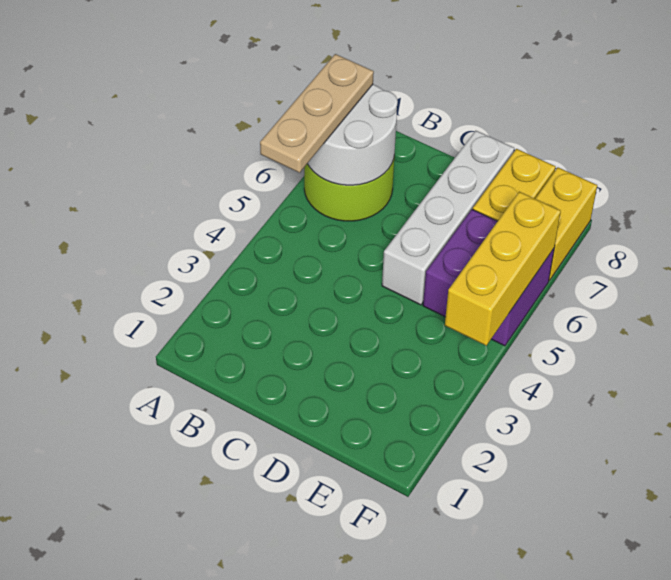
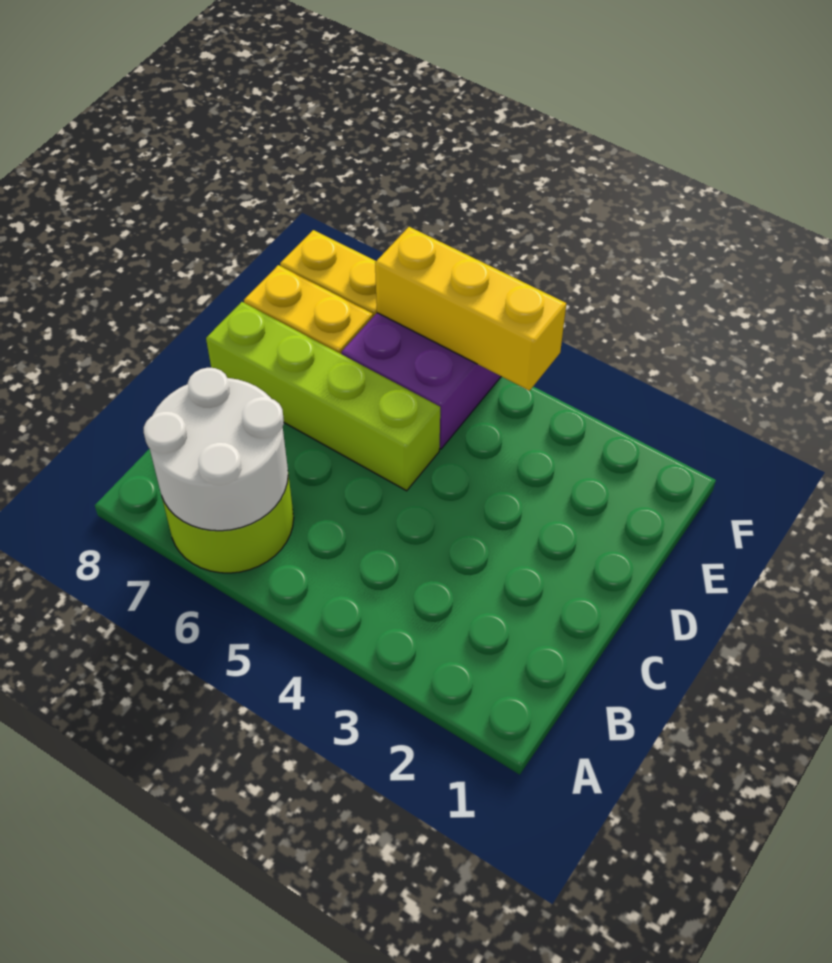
tan plate A5:A7 level 3 -> none
white brick D5:D8 level 1 -> lime brick D5:D8 level 1

